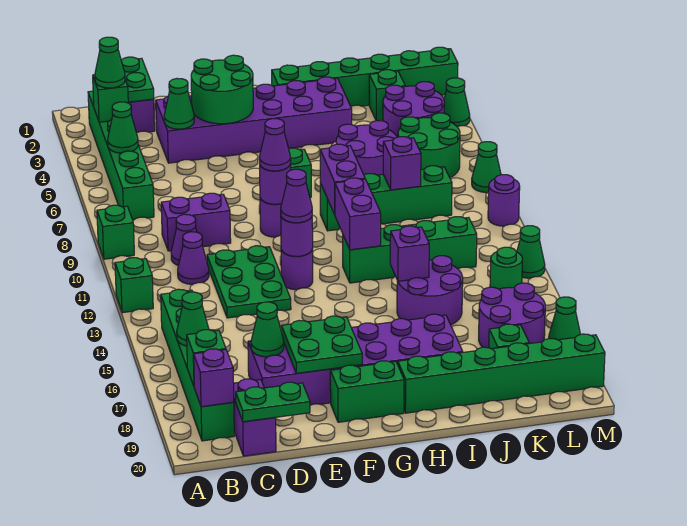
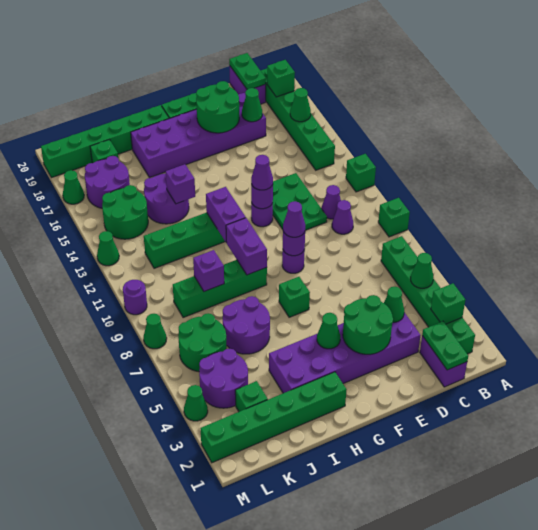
green cone B3 level 3 -> green cone G4 level 2
purple brick B19 level 2 -> none
purple brick C9:D9 level 1 -> none
green plate C20:D20 level 2 -> green plate C19:C20 level 2
green plate E17:F18 level 2 -> green round brick E17:F18 level 2
green round brick L14 level 1 -> green round brick K14:L15 level 1

